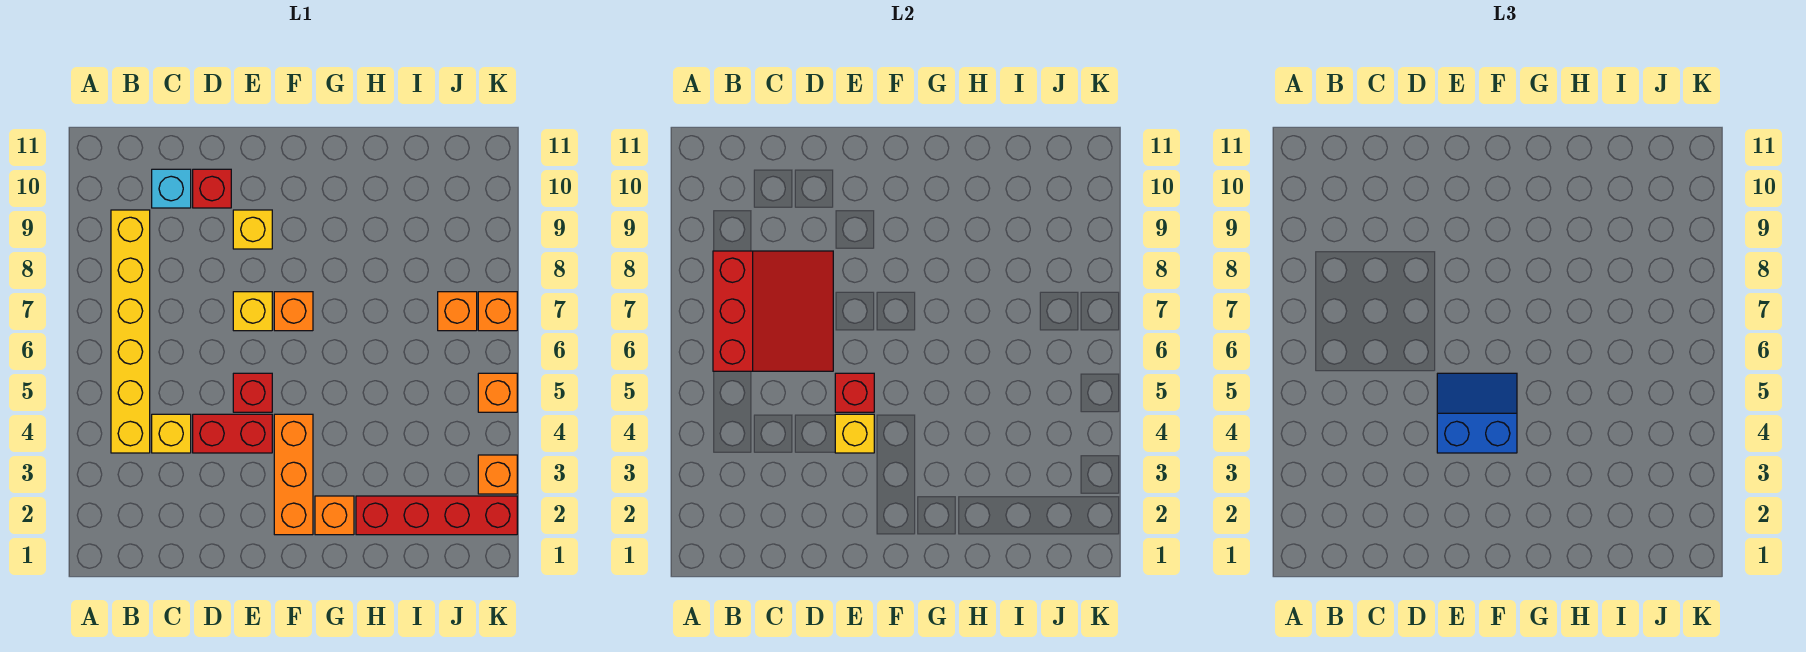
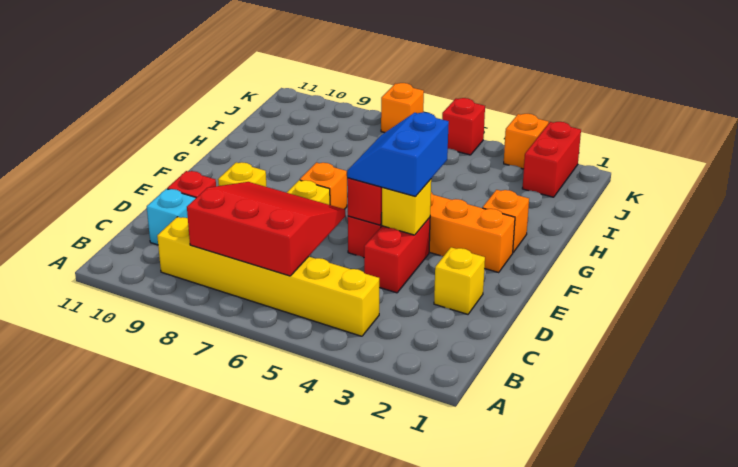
yellow brick C4 level 1 -> yellow brick D2 level 1
red brick H2:K2 level 1 -> red brick J2:K2 level 1
orange brick J7 level 1 -> none
orange brick K5 level 1 -> red brick K5 level 1

